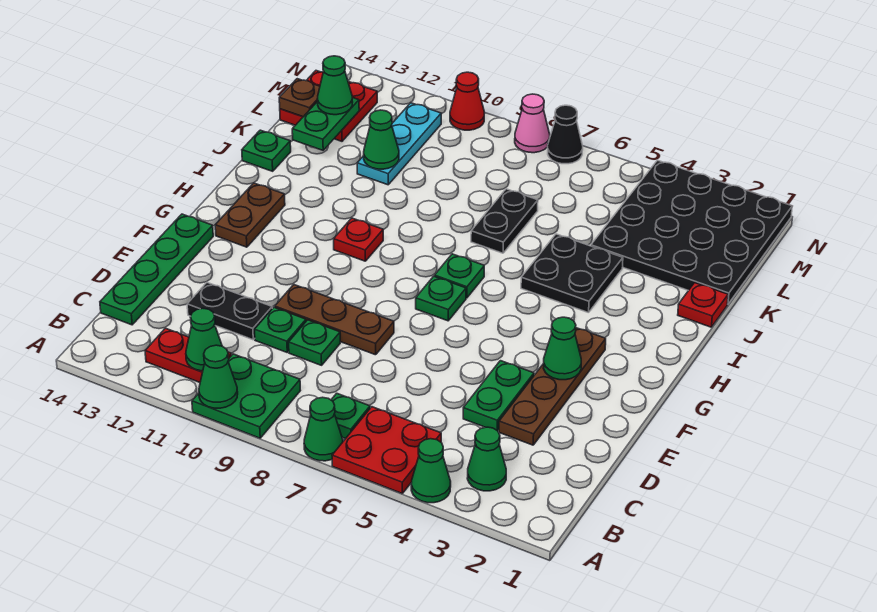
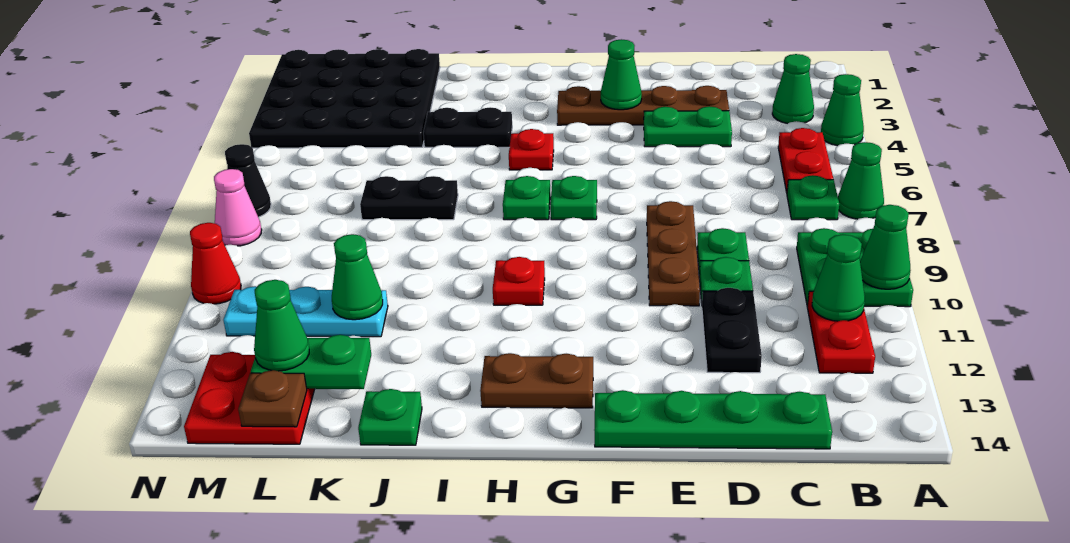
red plate A5:B6 level 1 -> red plate B5:B6 level 1
black plate I4:J5 level 1 -> black plate I4:J4 level 1
red plate J1 level 1 -> red plate H5 level 1

